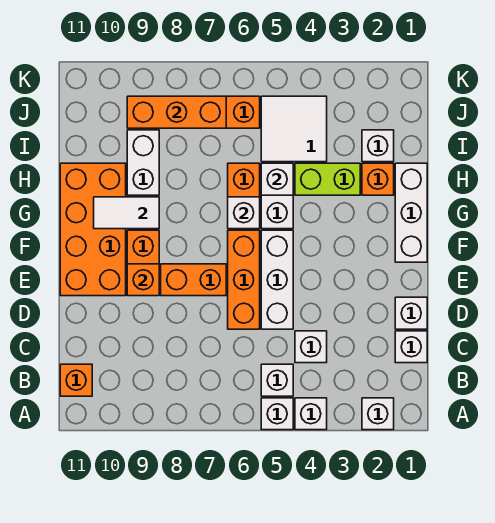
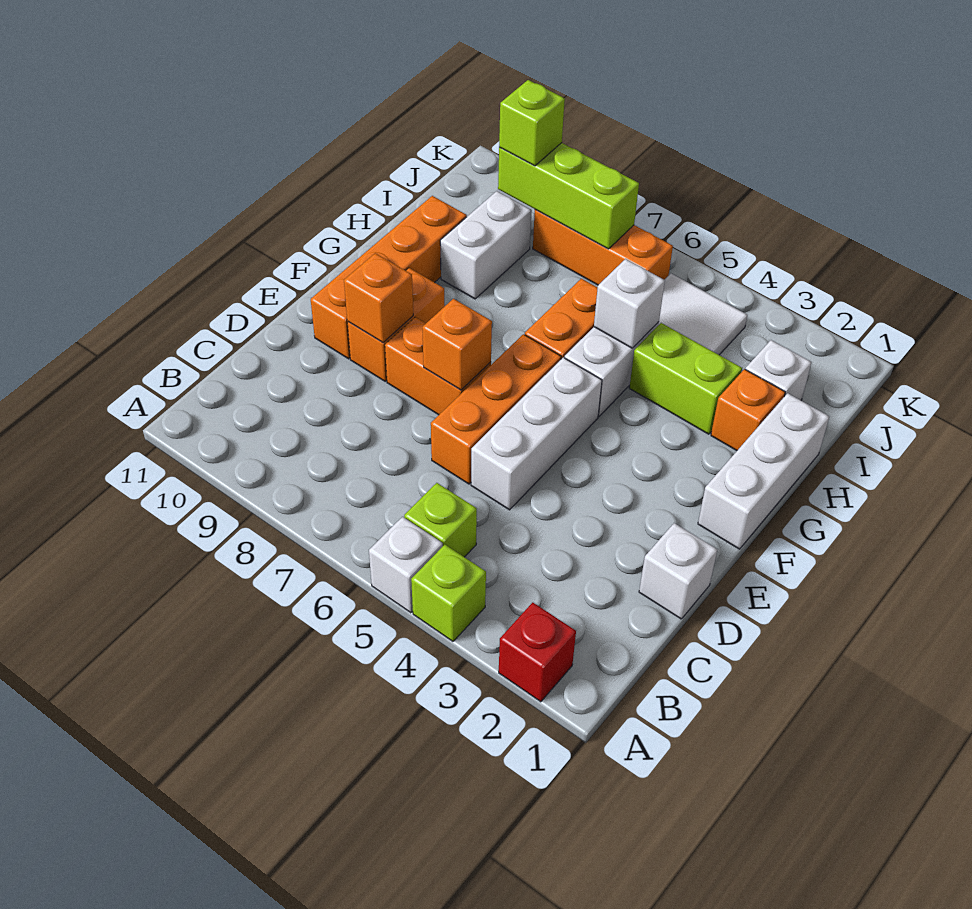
white brick A2 level 1 -> red brick A2 level 1
white brick A4 level 1 -> lime brick A4 level 1
white brick B5 level 1 -> lime brick B5 level 1
orange brick B11 level 1 -> orange brick E7 level 2
white brick C1 level 1 -> none
white brick C4 level 1 -> none
orange brick E10:H11 level 1 -> orange brick E10:H10 level 1
white brick G6 level 2 -> none
white tile G9:G10 level 2 -> none
orange brick J7:J9 level 2 -> lime brick J7:J9 level 2
none -> lime brick J9 level 3

